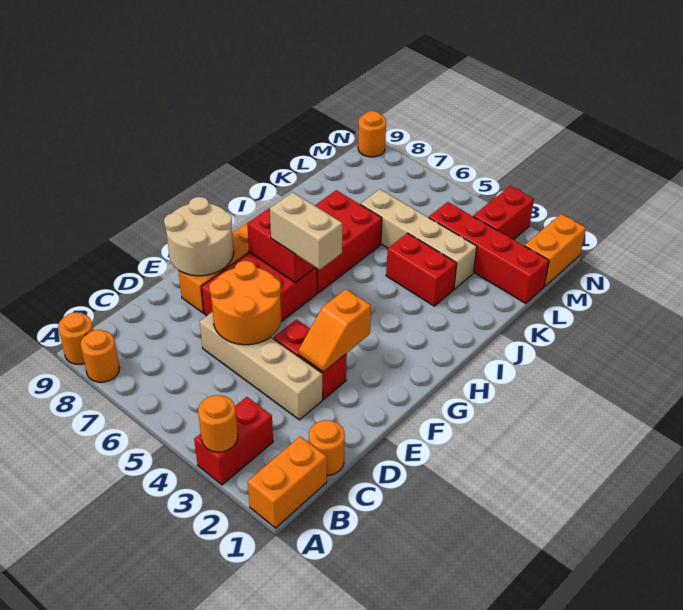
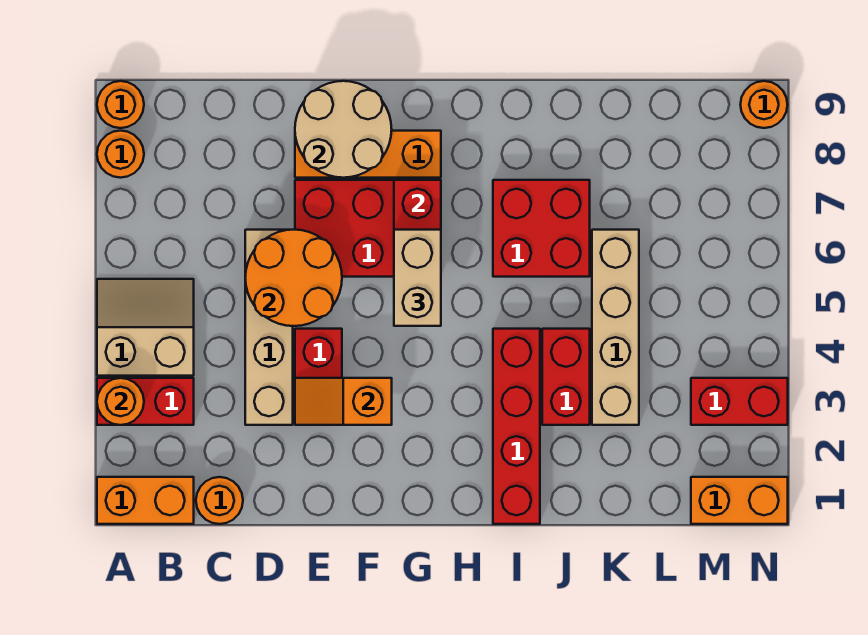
none -> tan slope A4:B5 level 1 top 4
red brick H6:J7 level 1 -> red brick I6:J7 level 1
red brick L1:L4 level 1 -> red brick I1:I4 level 1

